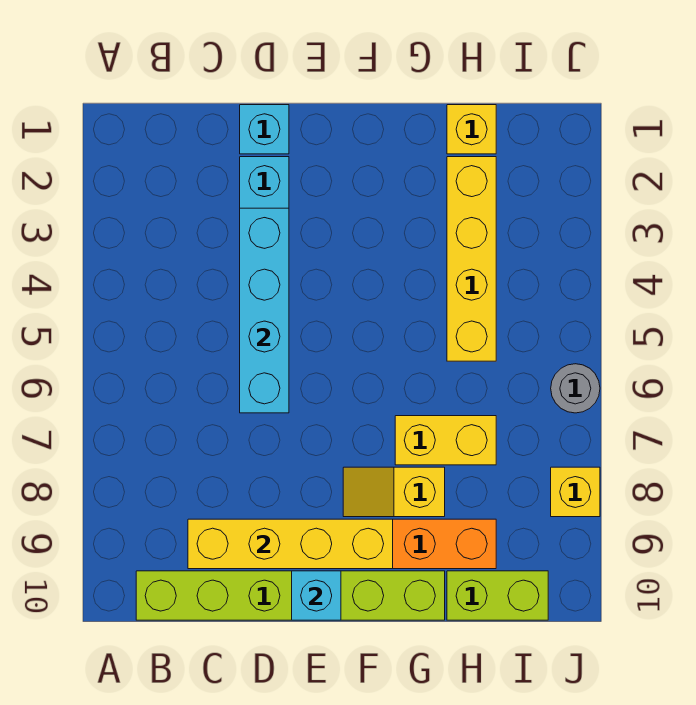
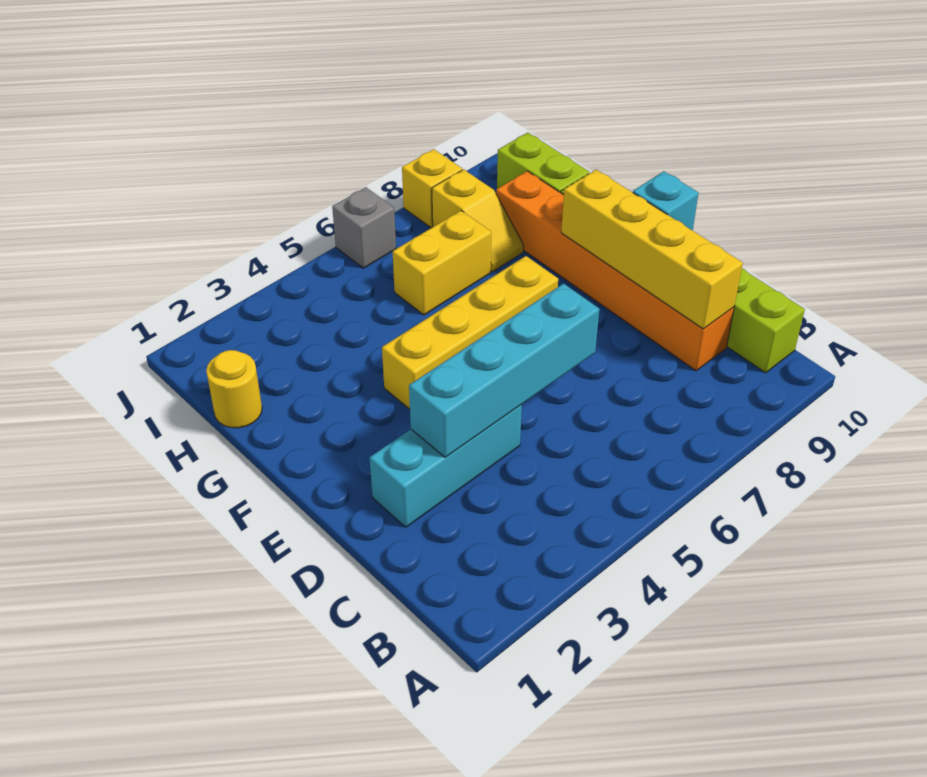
cyan brick D1 level 1 -> none
yellow slope F8:G8 level 1 top G -> yellow slope H8:I8 level 1 top I
yellow brick G7:H7 level 1 -> yellow brick H6:H7 level 1
yellow brick H1 level 1 -> yellow round brick H1 level 1
yellow brick H2:H5 level 1 -> yellow brick F4:F7 level 1
grey round brick J6 level 1 -> grey brick J6 level 1

